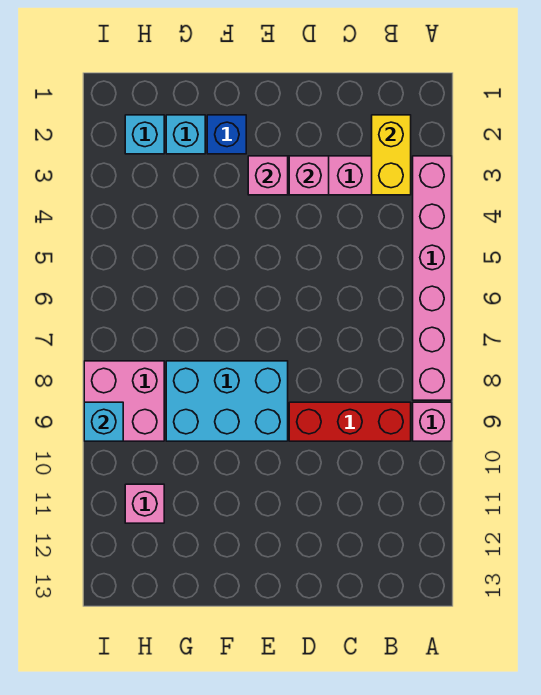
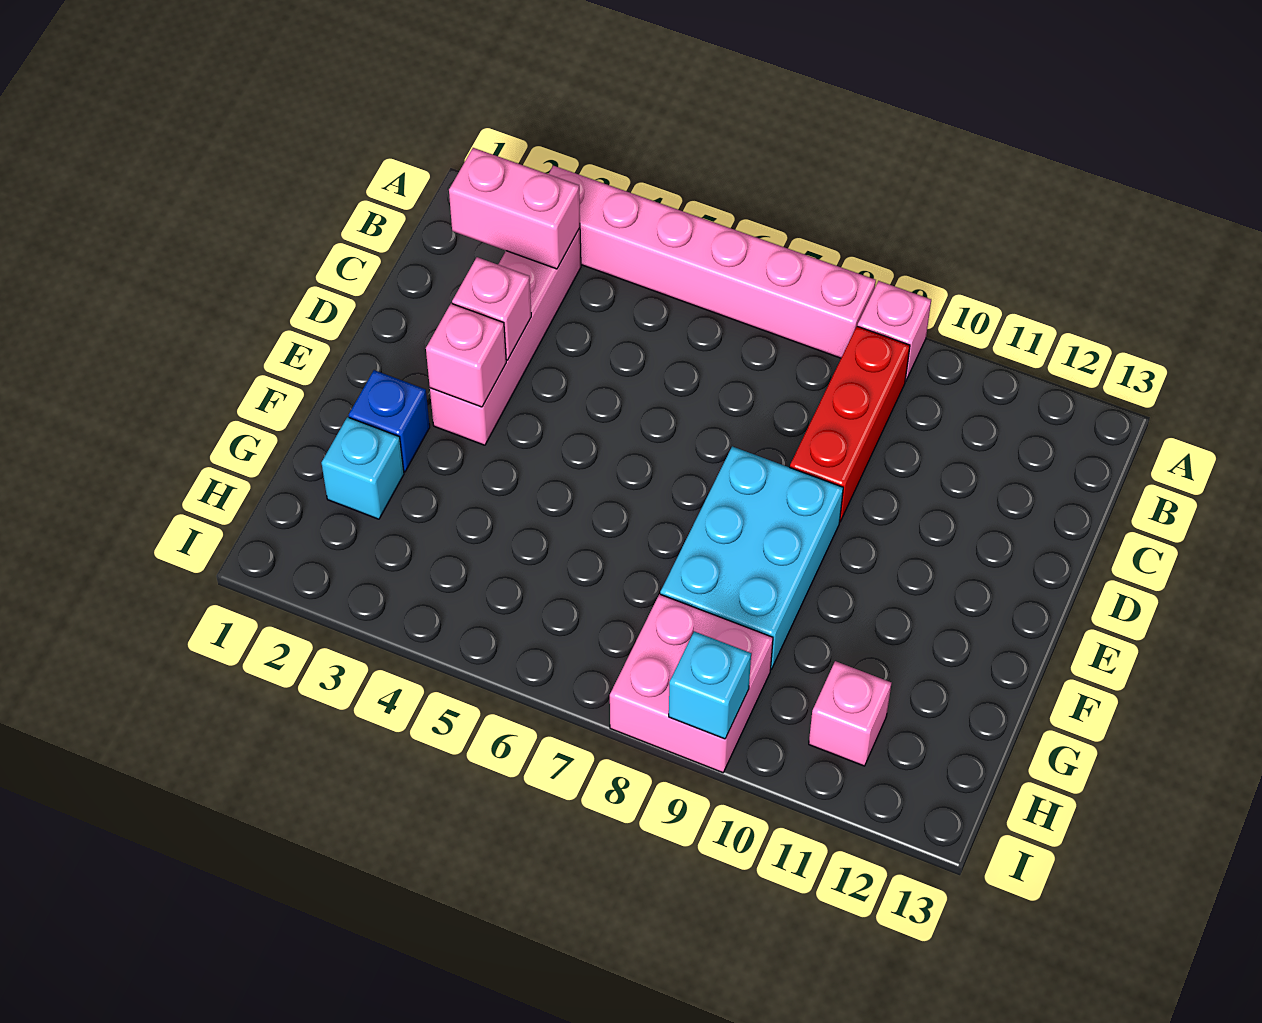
yellow brick B2:B3 level 2 -> pink brick B2:B3 level 2
cyan brick H2 level 1 -> none

